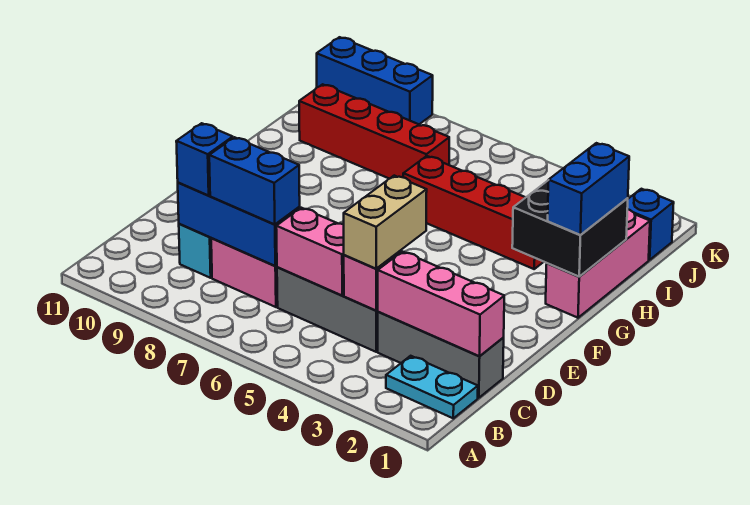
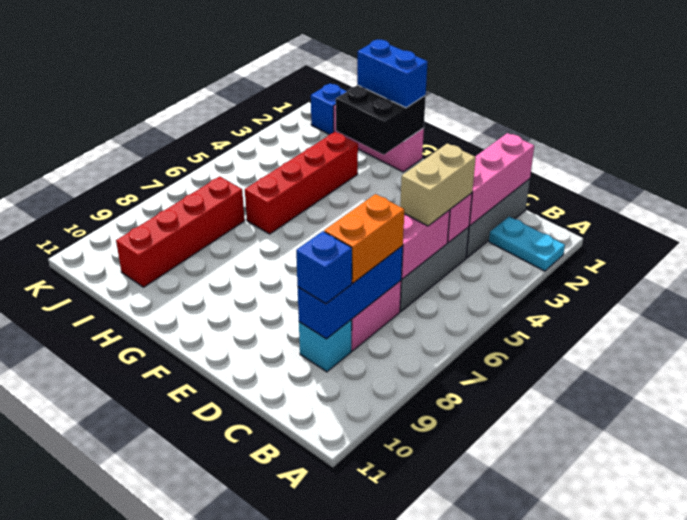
cyan plate B1:B2 level 1 -> cyan plate A2:B2 level 1
tan brick C4:D4 level 3 -> tan brick C4:C5 level 3
blue brick C7:C8 level 3 -> orange brick C7:C8 level 3
blue brick K9:K11 level 1 -> none

